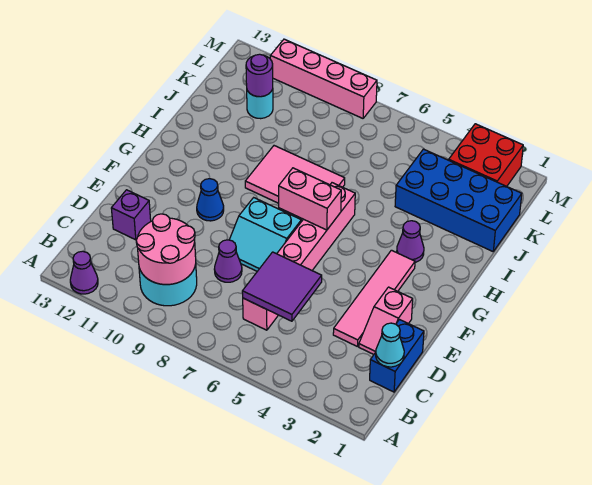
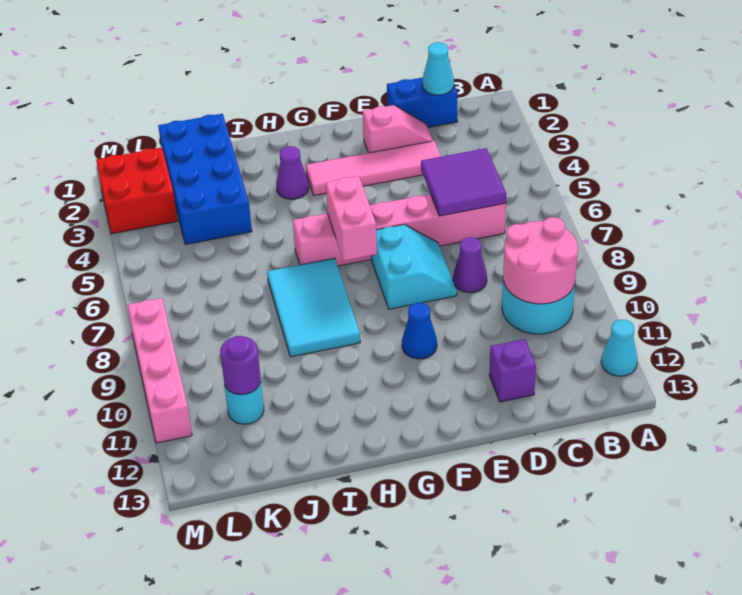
purple cone A12 level 1 -> cyan cone A12 level 1
pink tile H7:I9 level 1 -> cyan tile H7:I9 level 1

